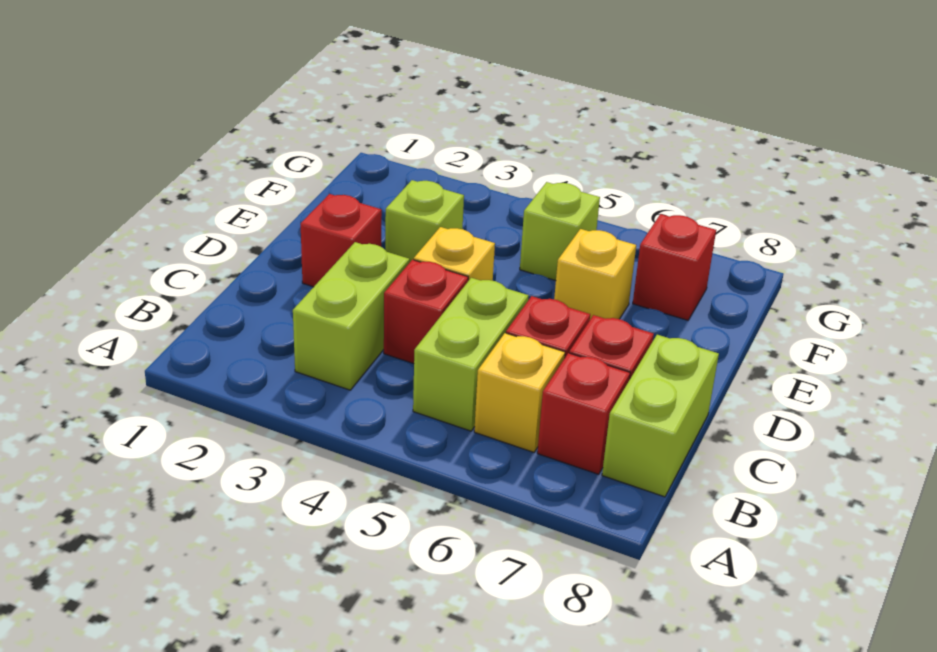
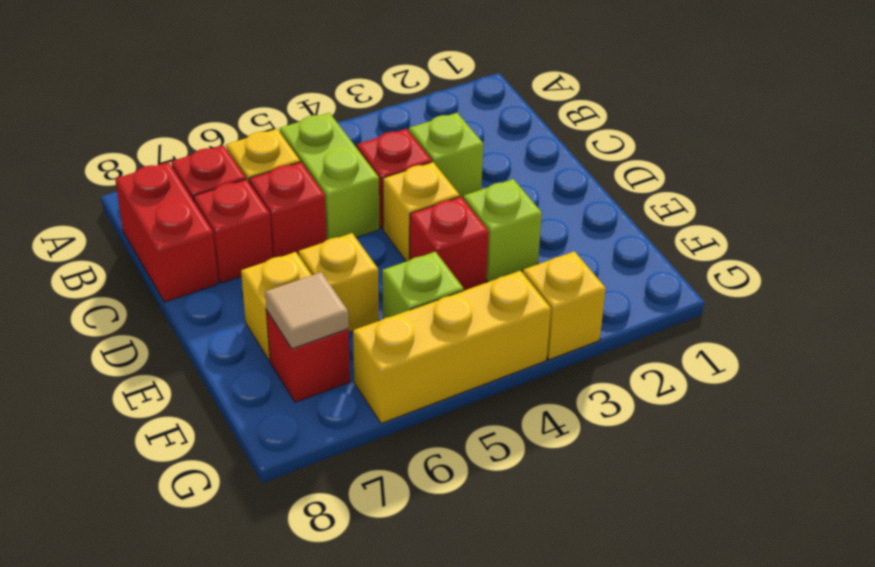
lime brick B3:C3 level 1 -> lime brick C3 level 1
lime brick B8:C8 level 1 -> red brick B8:C8 level 1
red brick D2 level 1 -> red brick E4 level 1
none -> yellow brick E7 level 1
none -> tan tile F7 level 2
none -> yellow brick G3 level 1
none -> yellow brick G4:G6 level 1

